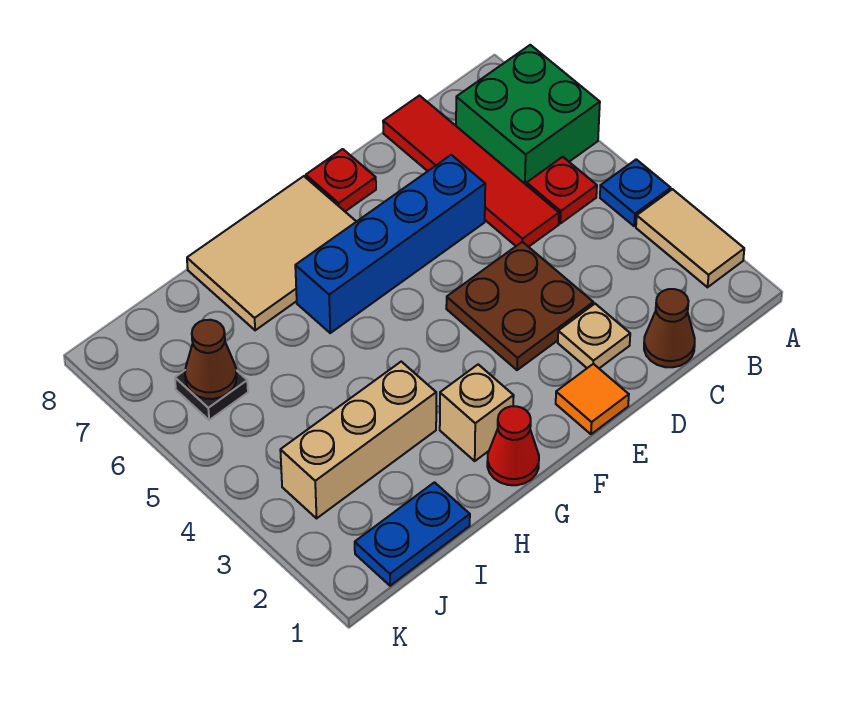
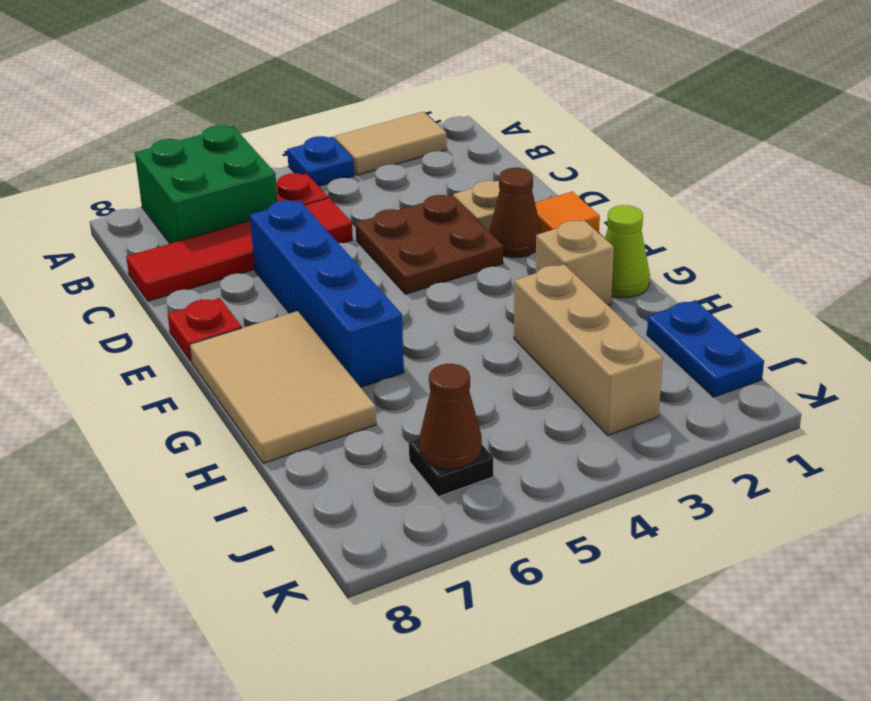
brown cone C1 level 1 -> brown cone E2 level 1
red cone G1 level 1 -> lime cone G1 level 1

